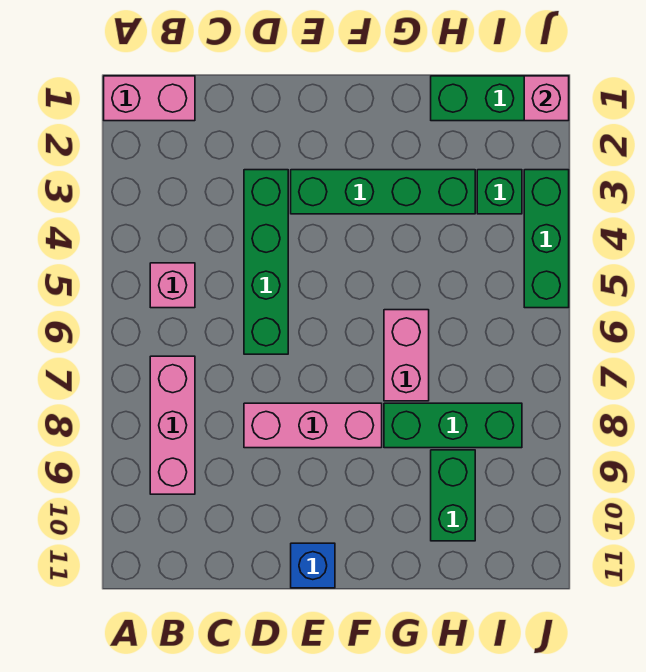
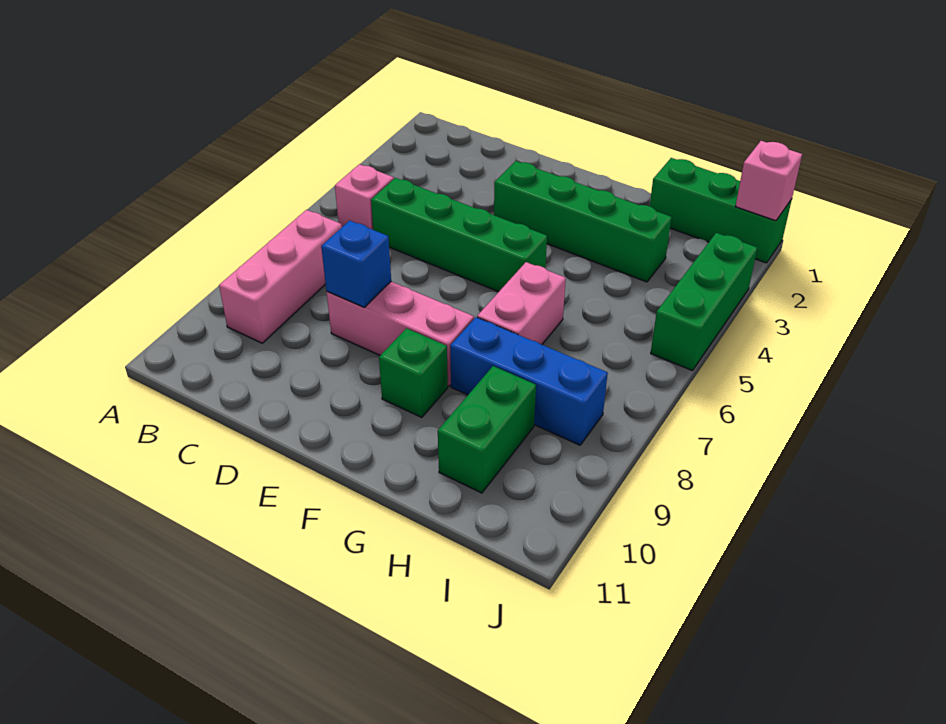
pink brick A1:B1 level 1 -> none
green brick D3:D6 level 1 -> green brick C5:F5 level 1
blue brick E11 level 1 -> blue brick D8 level 2
green brick G8:I8 level 1 -> blue brick G8:I8 level 1
green brick I3 level 1 -> green brick F9 level 1

